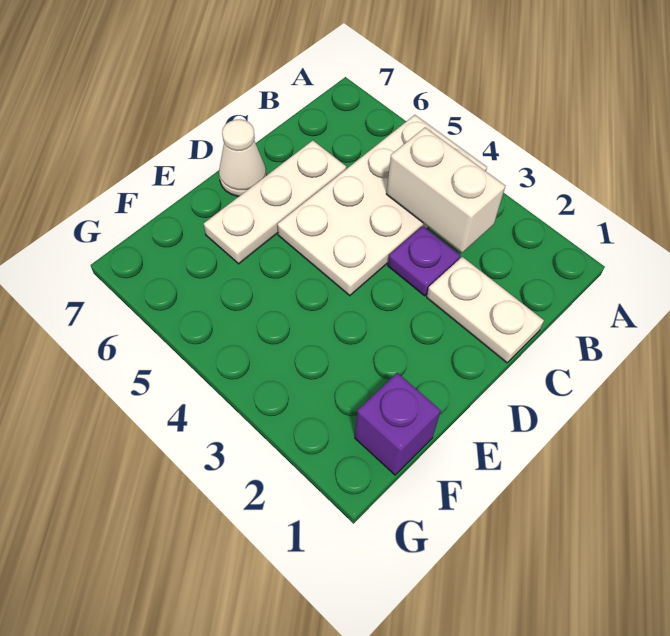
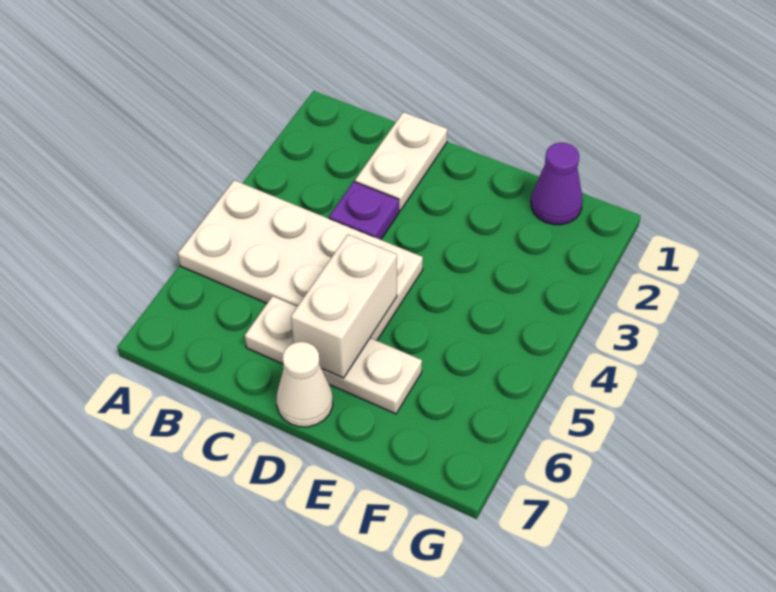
white brick B3:B4 level 2 -> white brick D5:D6 level 2
purple brick F1 level 1 -> purple cone F1 level 1

